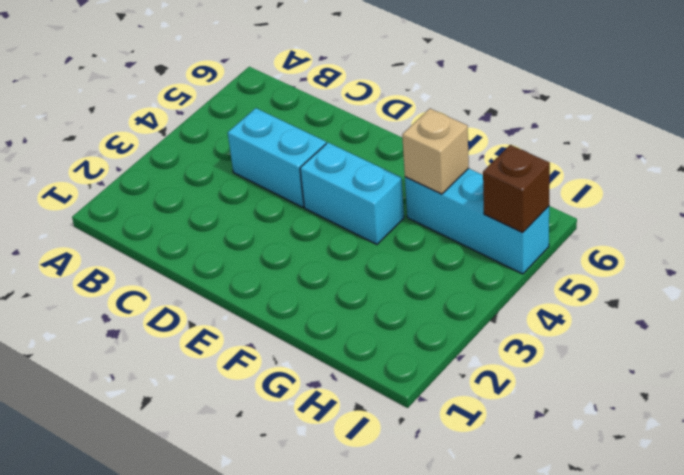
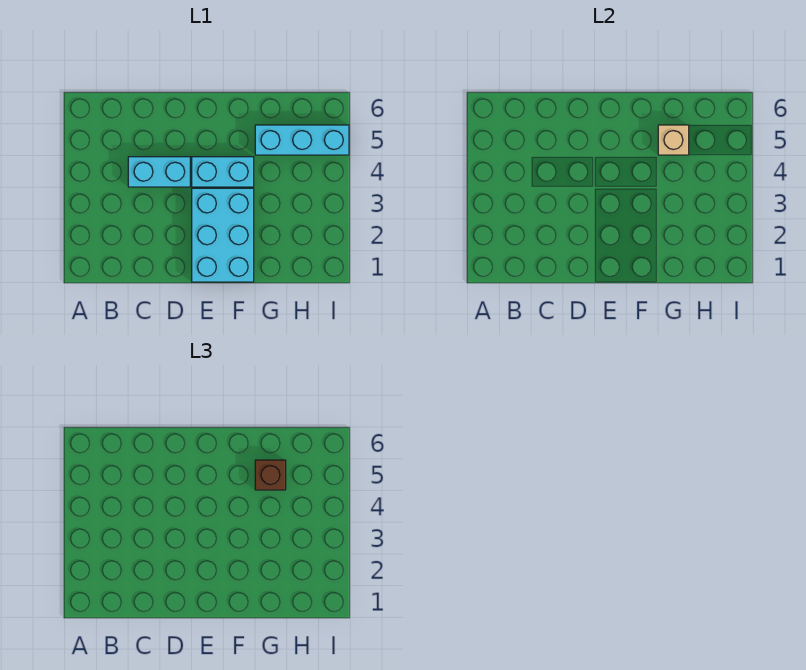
none -> cyan brick E1:F3 level 1
brown brick I5 level 2 -> brown brick G5 level 3

